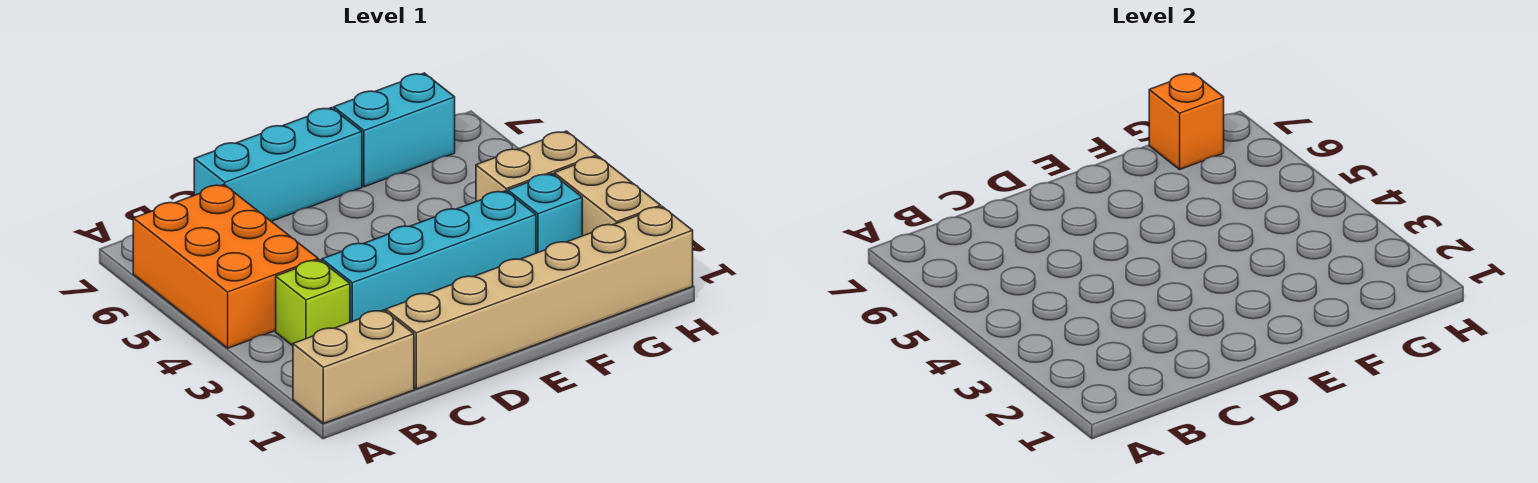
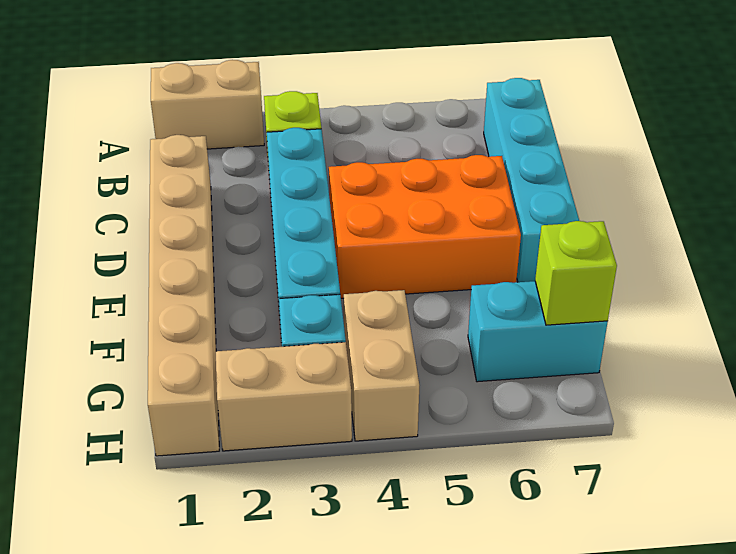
tan brick A1:B1 level 1 -> tan brick A1:A2 level 1
orange brick A4:B6 level 1 -> orange brick D4:E6 level 1
cyan brick C7:E7 level 1 -> cyan brick B7:E7 level 1
cyan brick F7:G7 level 1 -> cyan brick G6:G7 level 1
orange brick G7 level 2 -> lime brick G7 level 2

